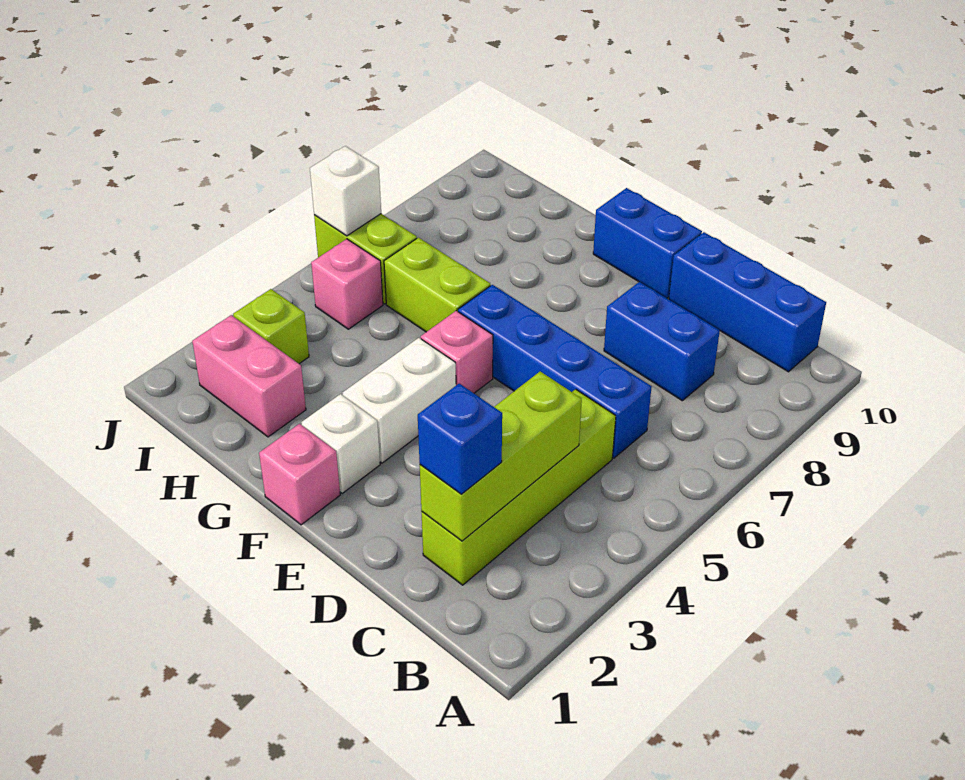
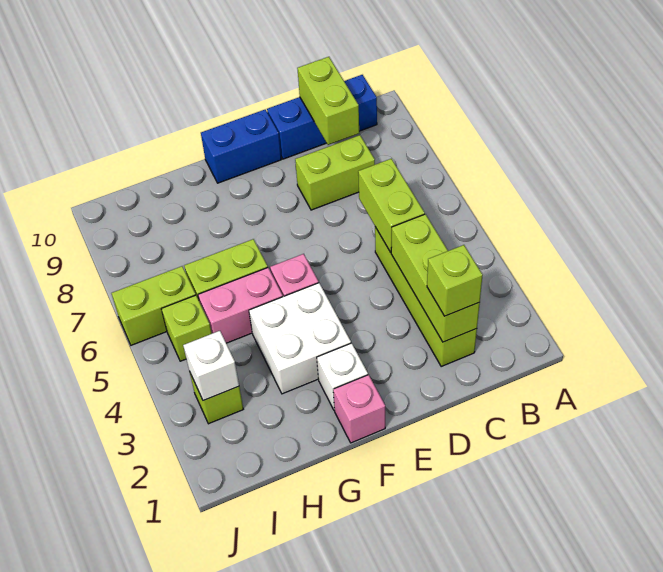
blue brick C2 level 3 -> lime brick C2 level 3
none -> lime brick C5:C6 level 2
blue brick C6:F6 level 1 -> none
blue brick C8:D8 level 1 -> lime brick C8:D8 level 1
none -> lime brick C9:C10 level 2
white brick F3:F4 level 1 -> white brick F3:G4 level 1
pink brick H2:I2 level 1 -> pink brick G5:H5 level 1
pink brick I5 level 1 -> lime brick I5 level 1
white brick J6 level 2 -> white brick I3 level 2

